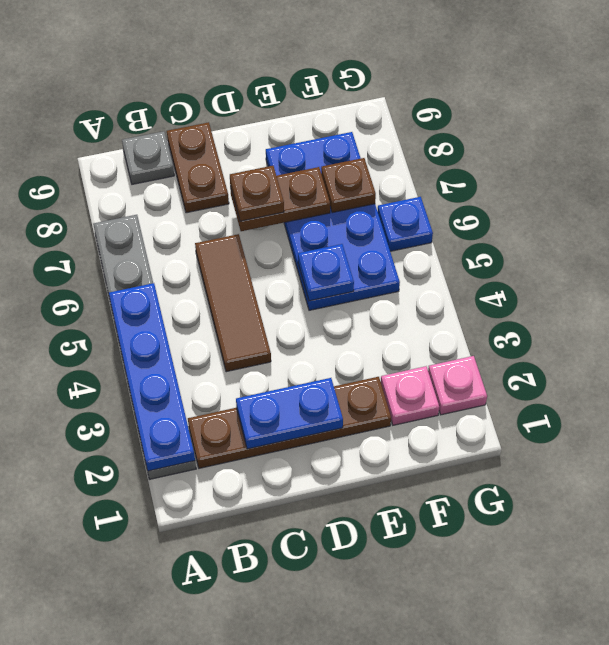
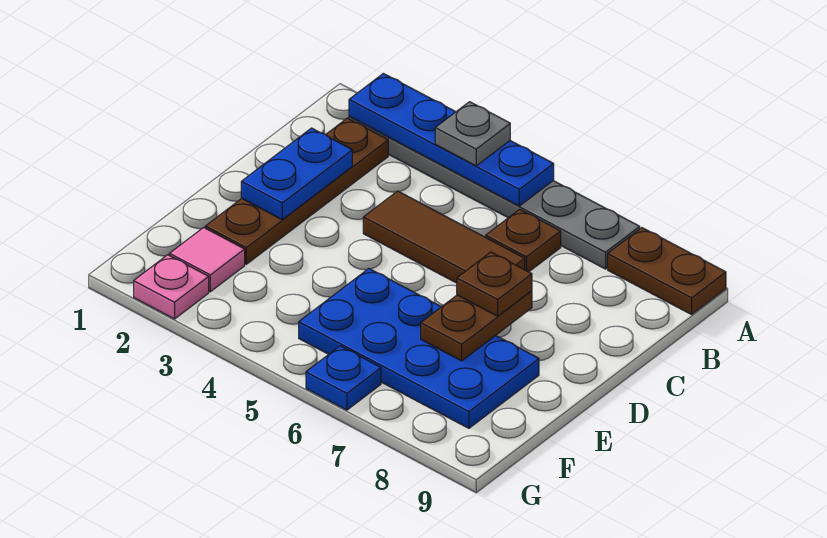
grey plate B9 level 1 -> grey plate A4 level 3
brown plate C8:C9 level 1 -> brown plate A8:A9 level 1
blue plate E5 level 2 -> none
pink plate F2 level 1 -> pink tile F2 level 1
brown plate F7 level 2 -> brown plate B6 level 1

